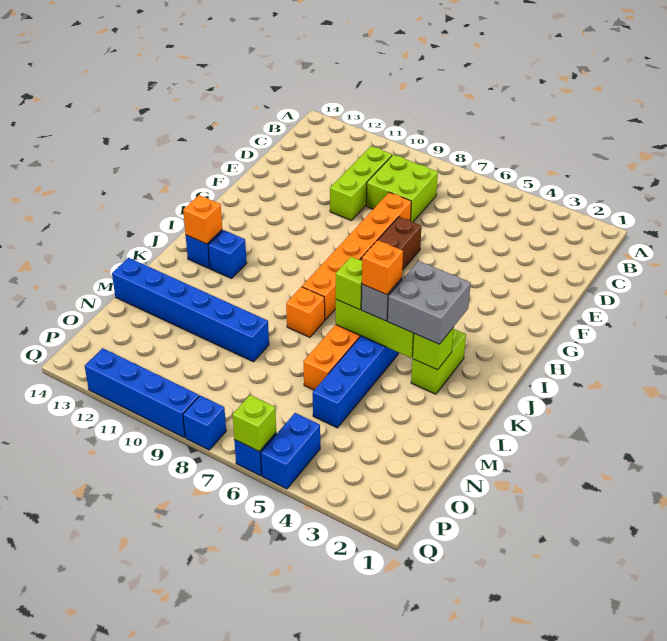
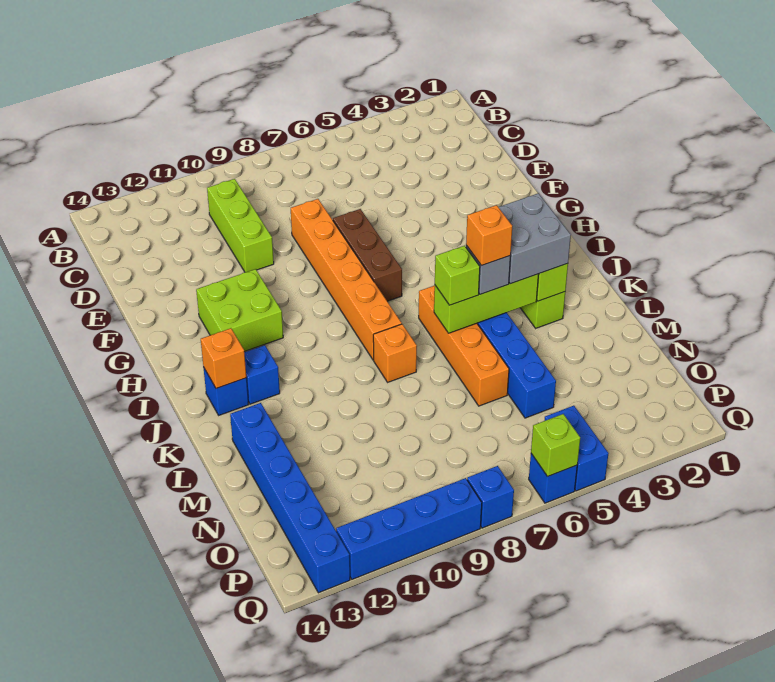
lime brick C8:D9 level 1 -> lime brick G11:H12 level 1
blue brick M9:M14 level 1 -> blue brick L13:Q13 level 1

